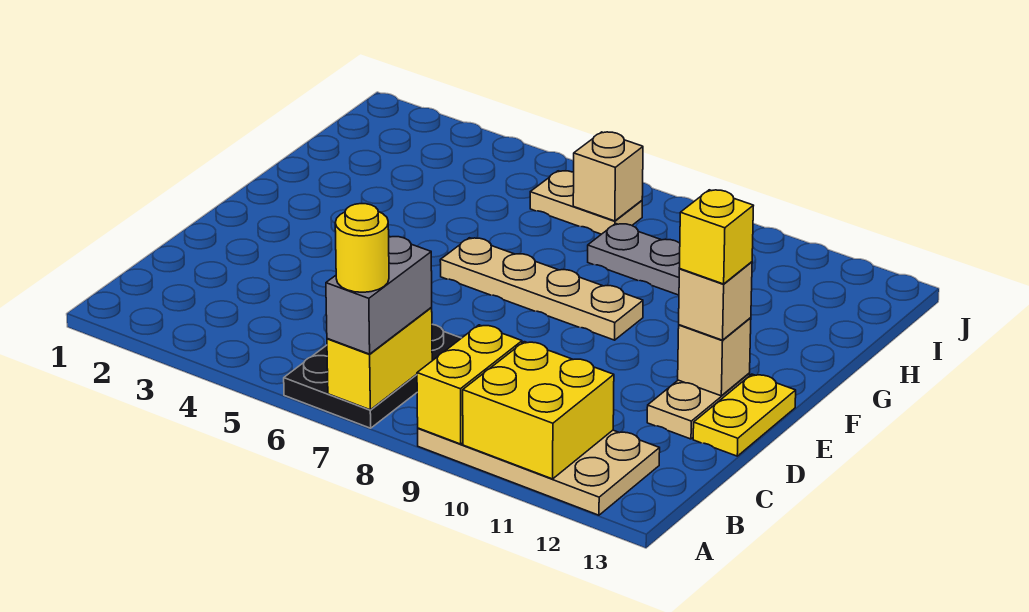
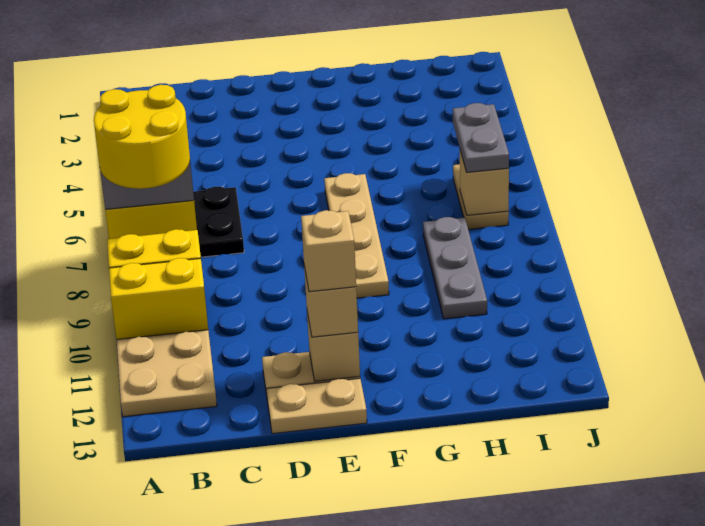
yellow round brick A7 level 4 -> yellow round brick A7:B8 level 4
yellow brick A10:B11 level 2 -> yellow brick A10:B10 level 2
yellow plate D13:E13 level 1 -> tan plate D13:E13 level 1
yellow brick E12 level 4 -> tan brick E12 level 4
none -> grey plate I6:I7 level 3

